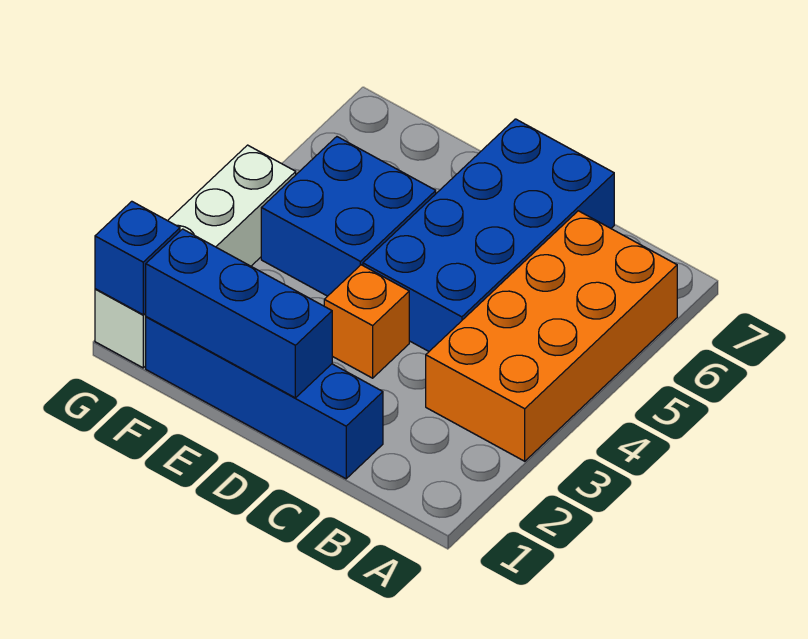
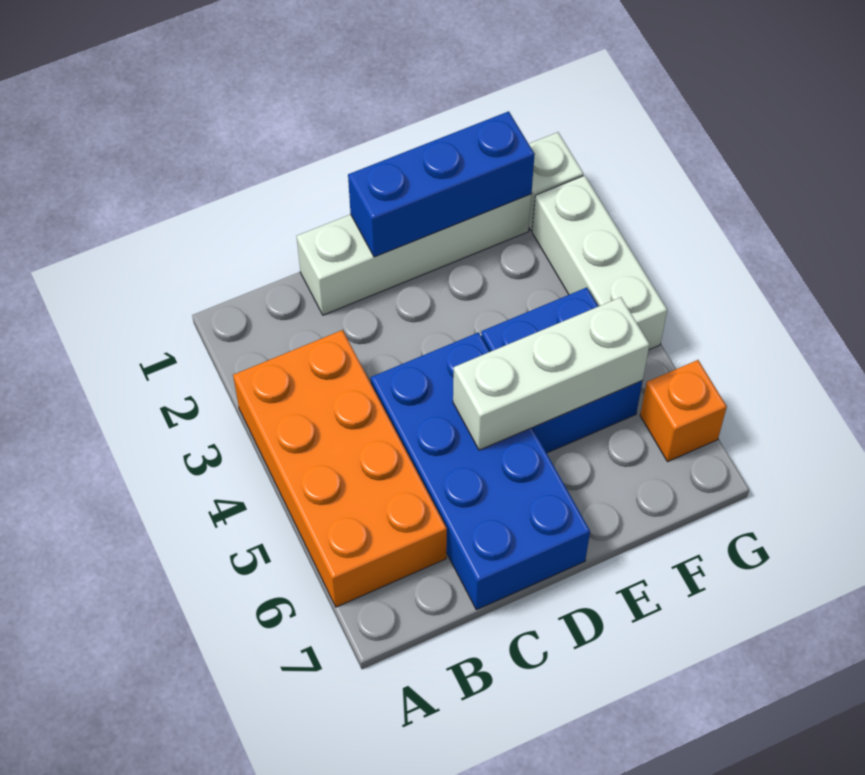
blue brick C1:F1 level 1 -> white brick C1:F1 level 1
orange brick D3 level 1 -> orange brick G6 level 1
none -> white brick D5:F5 level 2
blue brick G1 level 2 -> none

